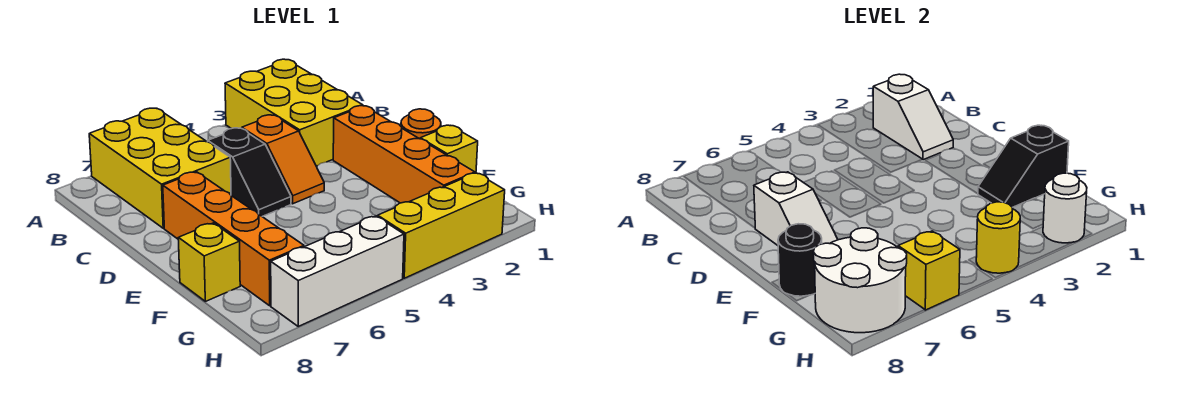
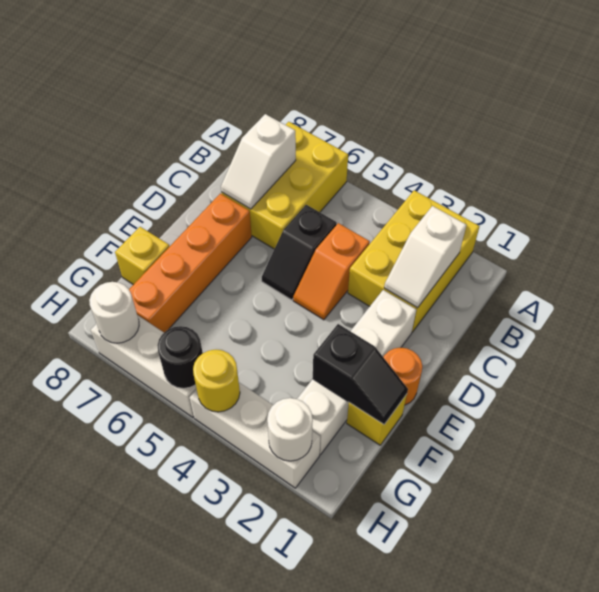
orange brick D2:G2 level 1 -> white brick D2:G2 level 1
white slope D7:E7 level 2 top D -> white slope B7:C7 level 2 top B
black slope F1:F2 level 2 top 1 -> black slope F1:F2 level 2 top 2
black round brick F8 level 2 -> black round brick H5 level 2
white round brick G7:H8 level 2 -> white round brick H7 level 2
yellow brick H2:H4 level 1 -> white brick H2:H4 level 1
yellow brick H6 level 2 -> none

